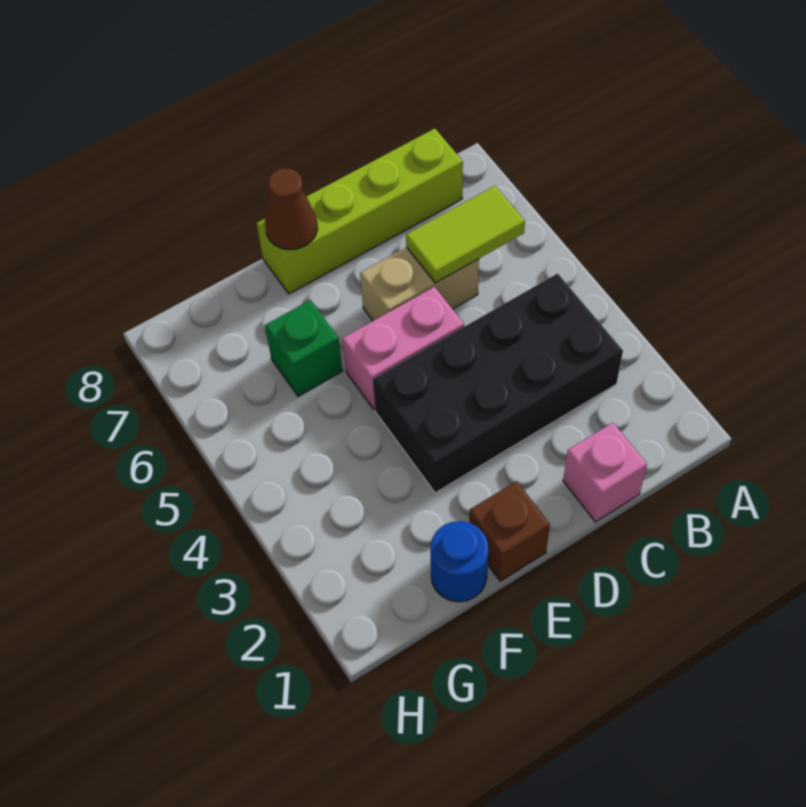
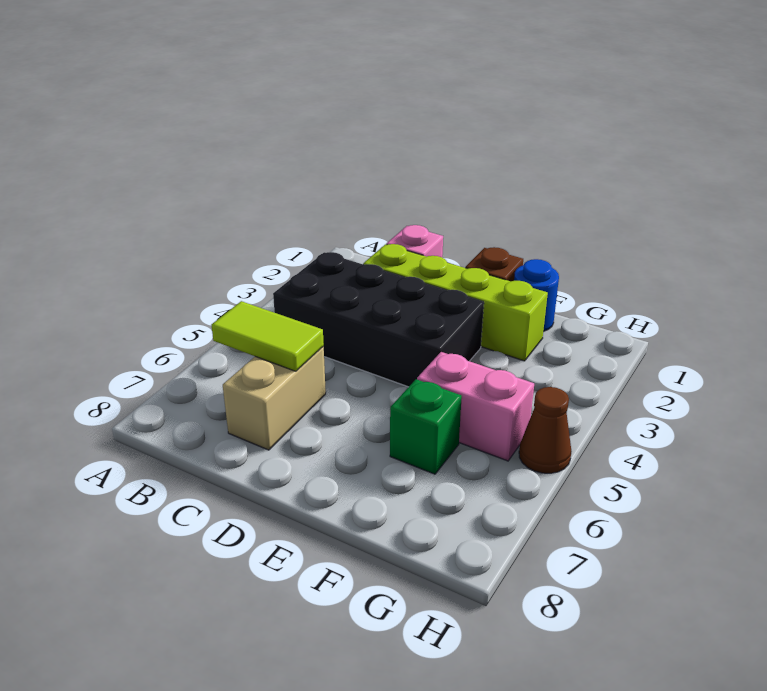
lime brick B8:E8 level 1 -> lime brick C2:F2 level 1
tan brick C6:D6 level 1 -> tan brick C6:C7 level 1
pink brick D5:E5 level 1 -> pink brick F5:G5 level 1
brown cone E8 level 2 -> brown cone H5 level 1

